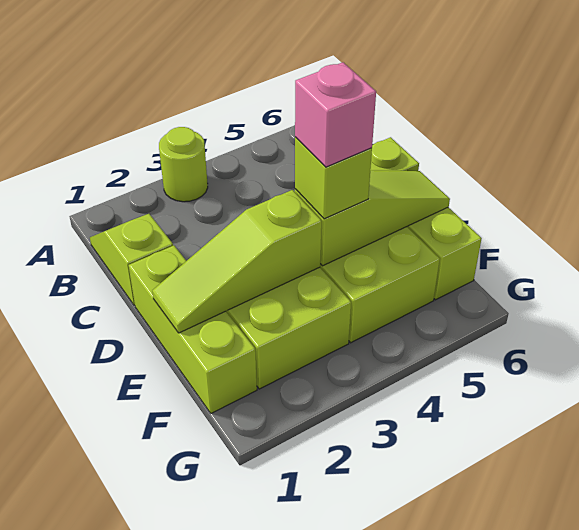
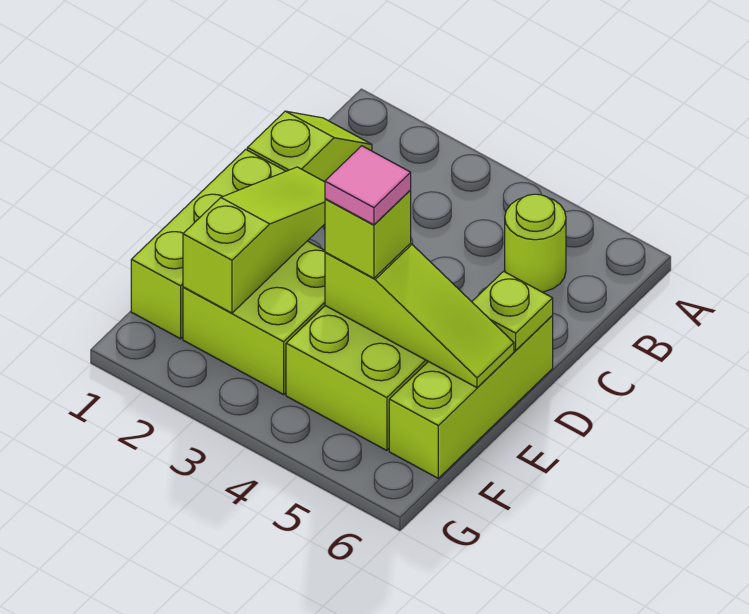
lime round brick A3 level 1 -> lime round brick B5 level 1
lime slope E1:E3 level 2 top 3 -> lime slope D2:F2 level 2 top F
pink brick E4 level 4 -> pink tile E4 level 4

